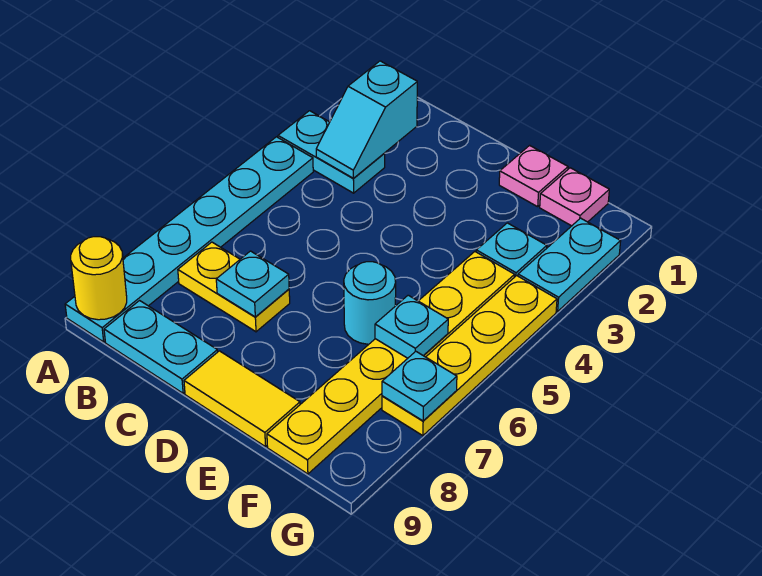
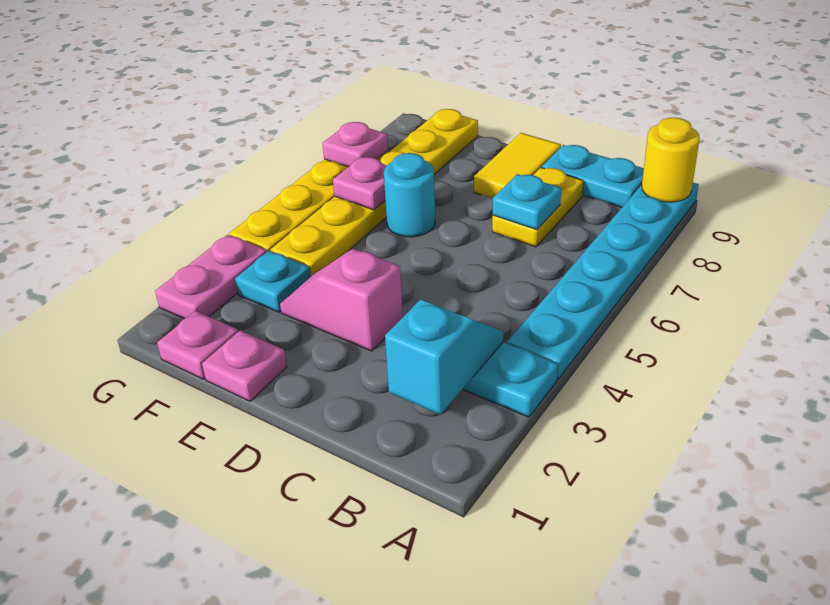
yellow plate B7:C7 level 1 -> yellow plate C7:C8 level 1
none -> pink slope D3:E3 level 1 top D
yellow tile D9:E9 level 1 -> yellow tile D8:D9 level 1
cyan plate F6 level 2 -> pink plate F6 level 2
cyan plate G2:G3 level 1 -> pink plate G2:G3 level 1
cyan plate G7 level 2 -> pink plate G7 level 2

